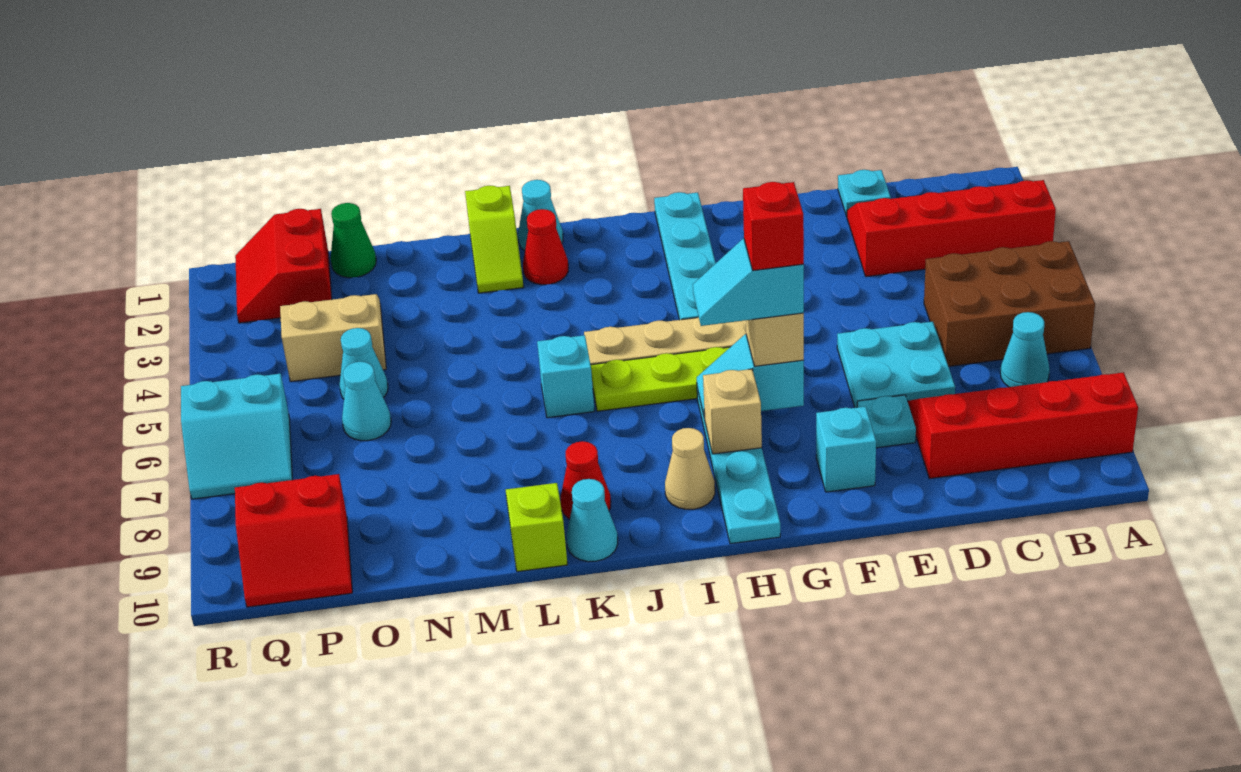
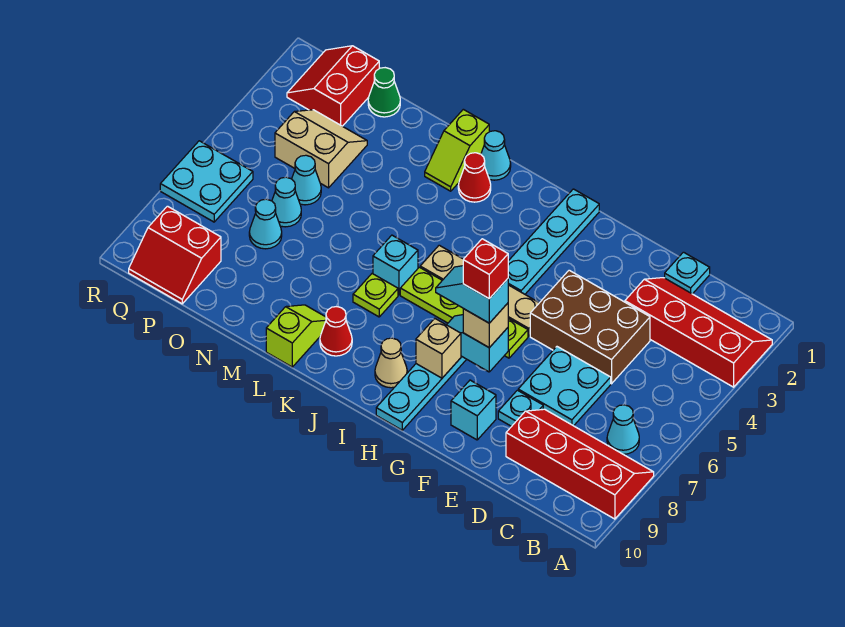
brown brick A5:C6 level 1 -> brown brick D4:F5 level 1
none -> lime plate K7 level 1
cyan cone K10 level 1 -> cyan cone O7 level 1
cyan slope Q6:R7 level 1 top 6 -> cyan plate Q6:R7 level 1

